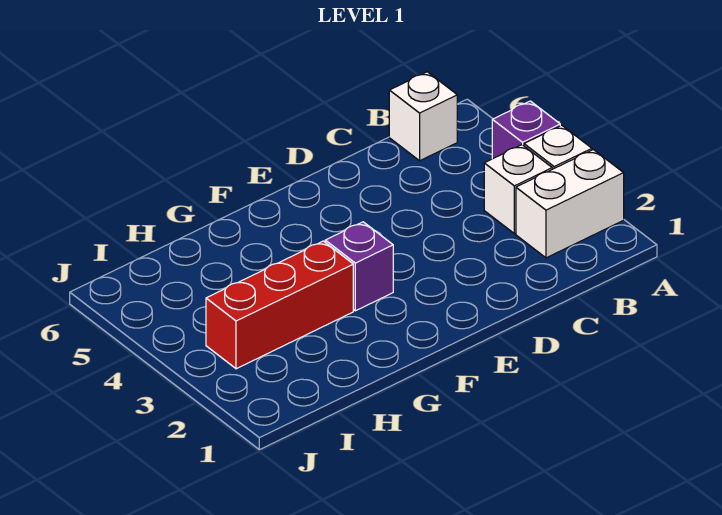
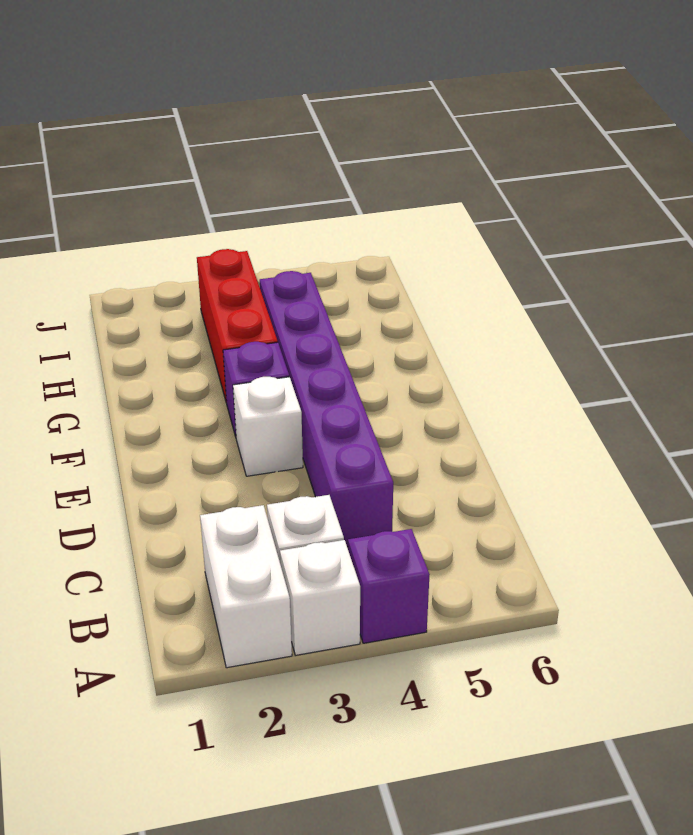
white brick B6 level 1 -> white brick E3 level 1
none -> purple brick C4:H4 level 1

